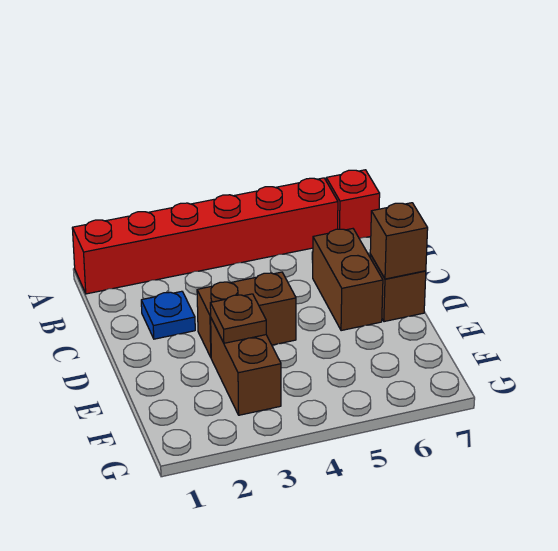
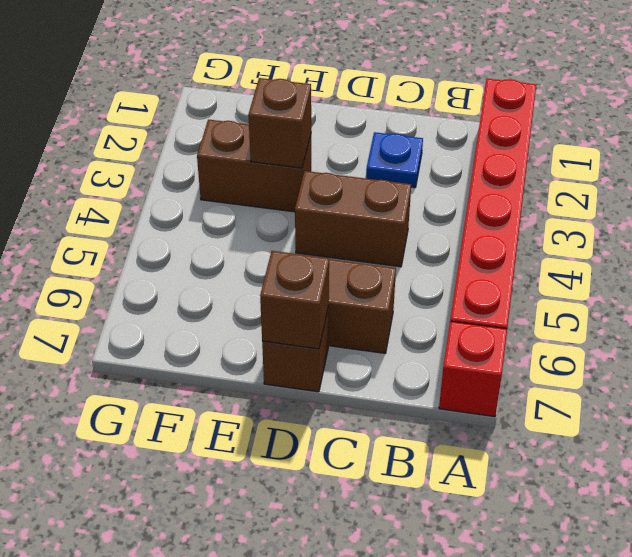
brown brick D3:D4 level 1 -> brown brick C4:D4 level 1
brown plate E3 level 2 -> brown brick E3 level 2

